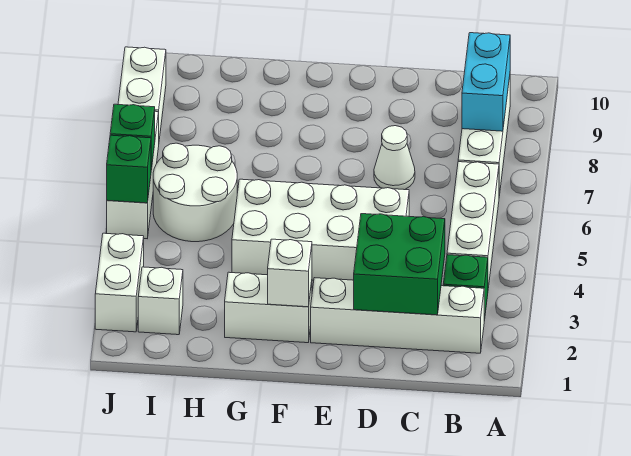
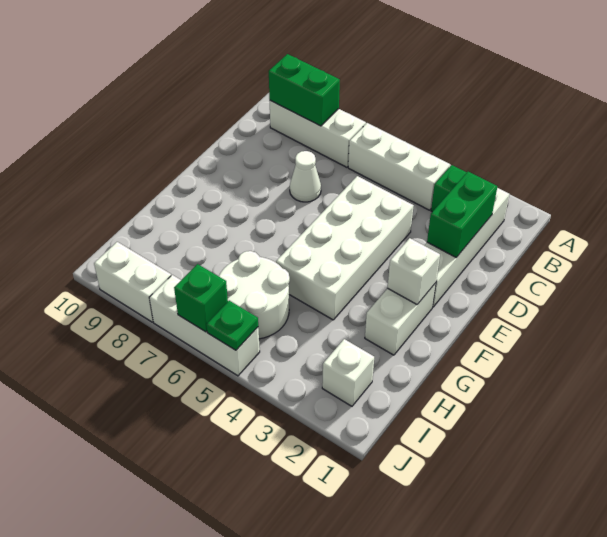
cyan brick B8:B9 level 2 -> green brick B8:B9 level 2
green brick C2:D3 level 2 -> green brick C2:D2 level 2
white brick J2:J3 level 1 -> none
green brick J5 level 2 -> green plate J5 level 2

